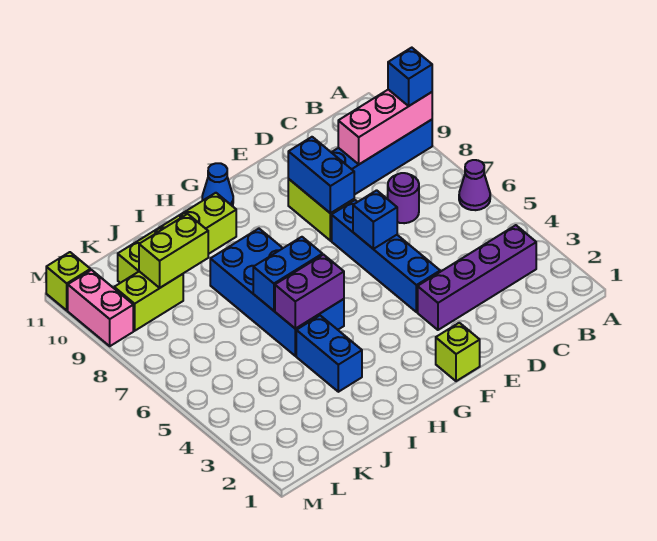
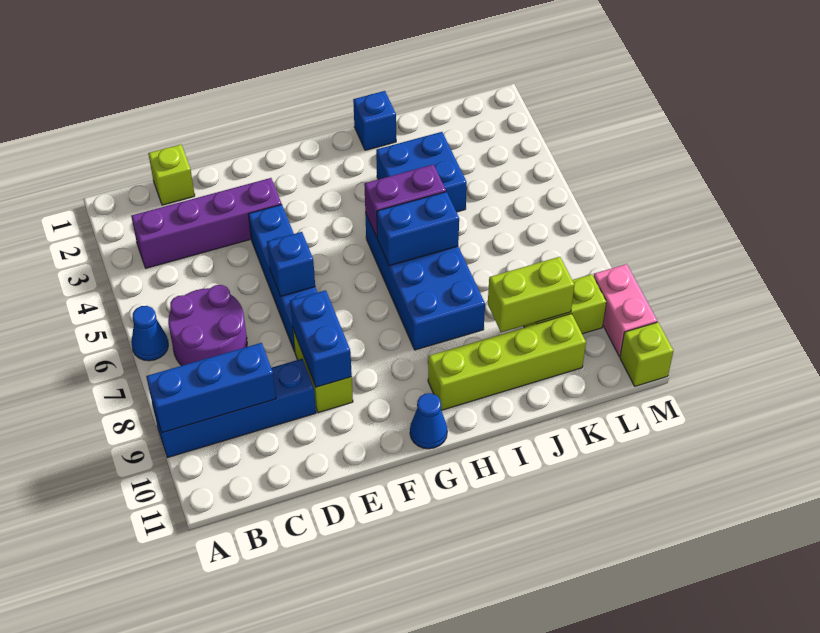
purple cone A6 level 1 -> blue cone A6 level 1
pink brick A9:C9 level 2 -> blue brick A9:C9 level 2
blue brick A9 level 3 -> blue brick I1 level 1
purple round brick C7 level 1 -> purple round brick B6:C7 level 1
lime brick F1 level 1 -> lime brick C1 level 1
blue brick I3:I4 level 1 -> blue brick I3:J4 level 1

